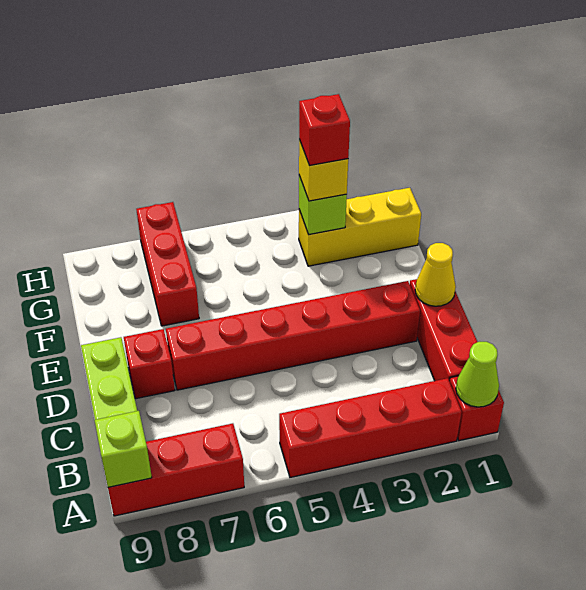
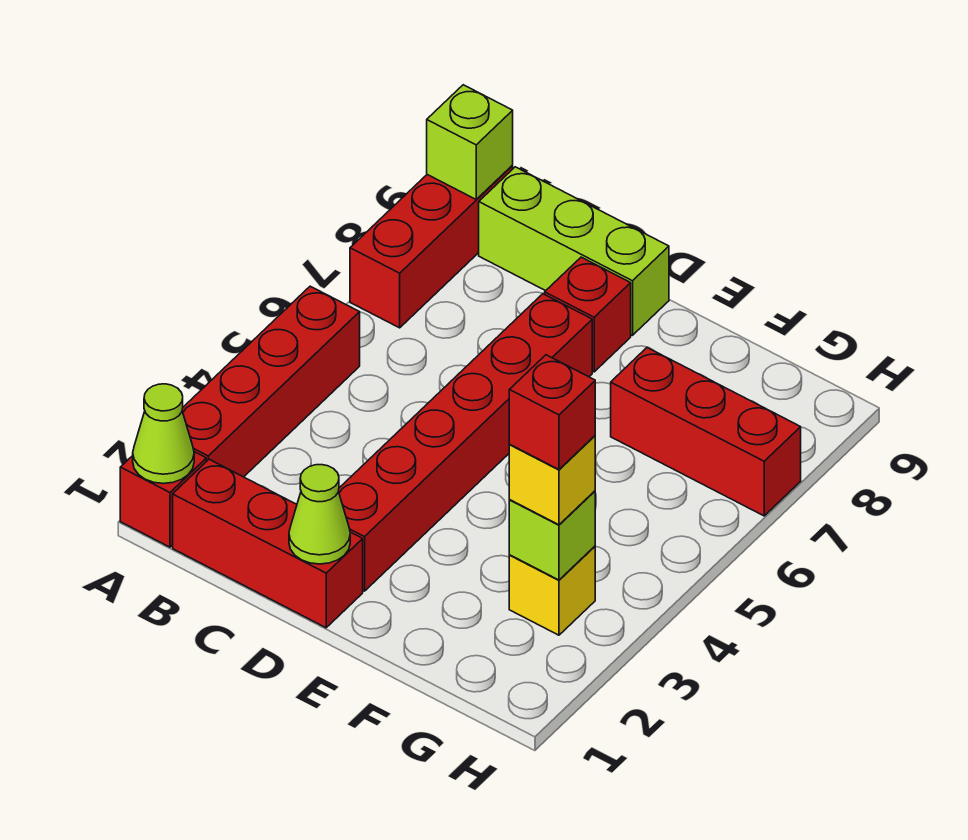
yellow cone D1 level 2 -> lime cone D1 level 2
yellow brick G1:G3 level 1 -> yellow brick G3 level 1

